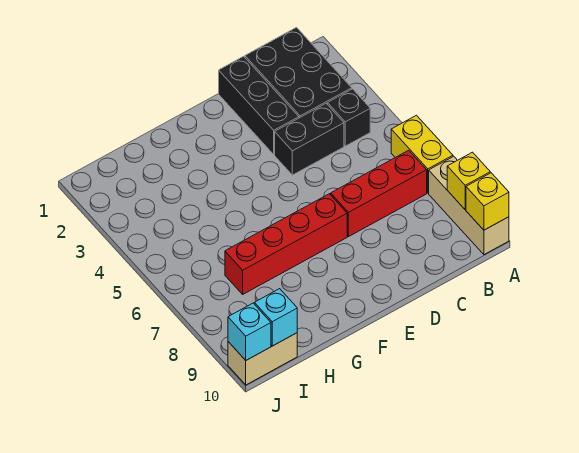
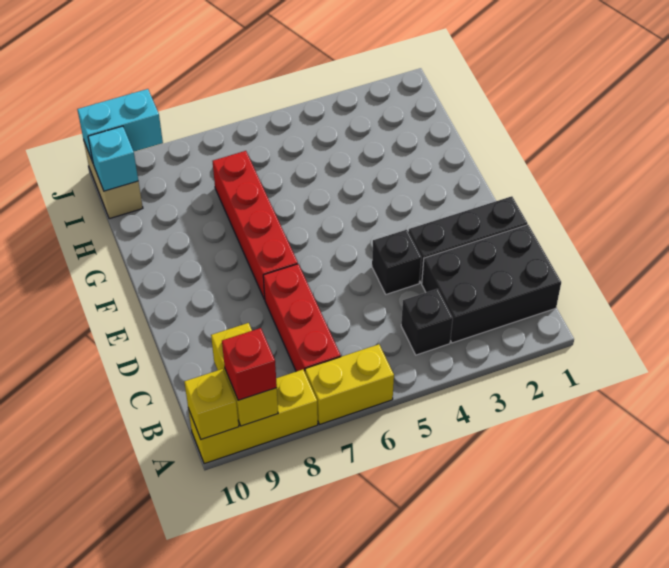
tan brick A8:A10 level 1 -> yellow brick A8:A10 level 1
yellow brick A9 level 2 -> yellow brick A9:B9 level 2
none -> red brick A9 level 3
black brick C4:D4 level 1 -> black brick D4 level 1
cyan brick J10 level 2 -> cyan brick J9:J10 level 2

